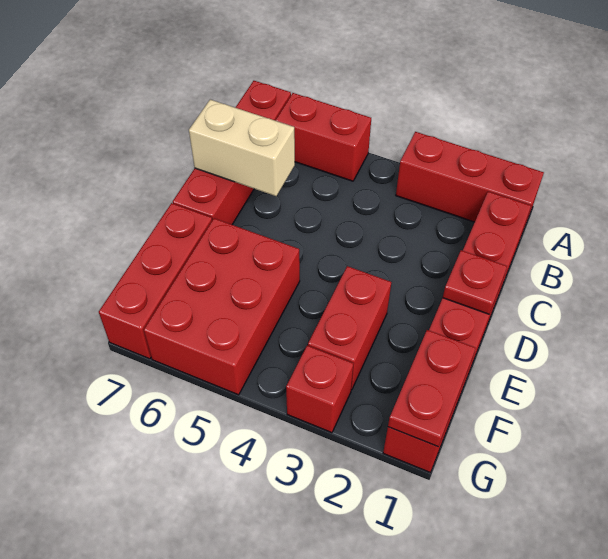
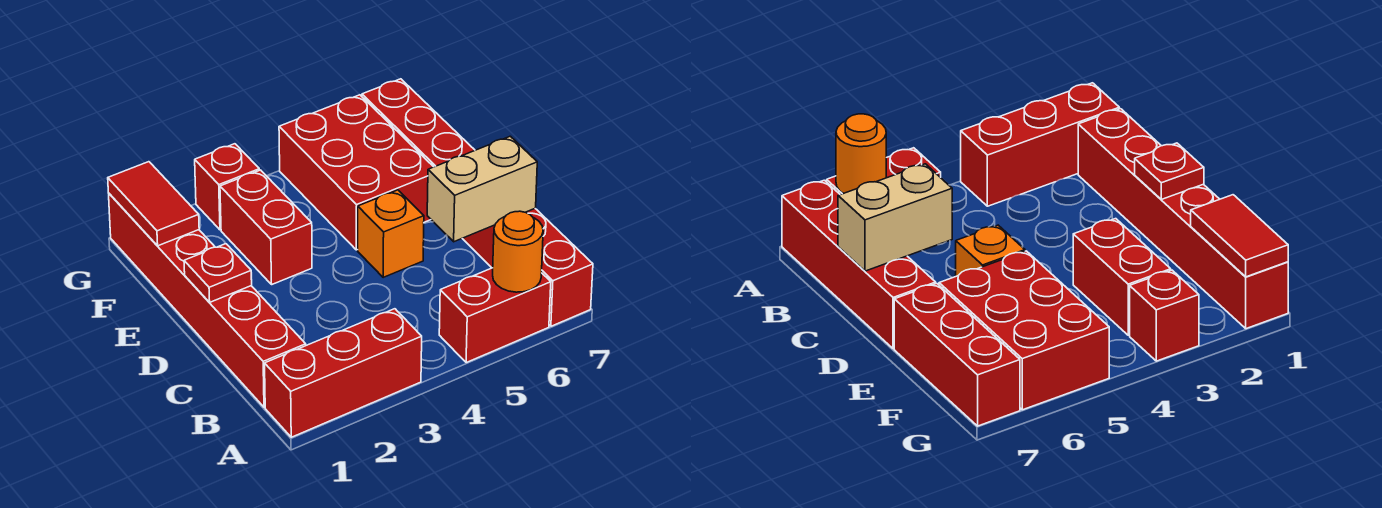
none -> orange round brick A6 level 2
none -> orange brick D5 level 1
red plate F1:G1 level 2 -> red tile F1:G1 level 2

